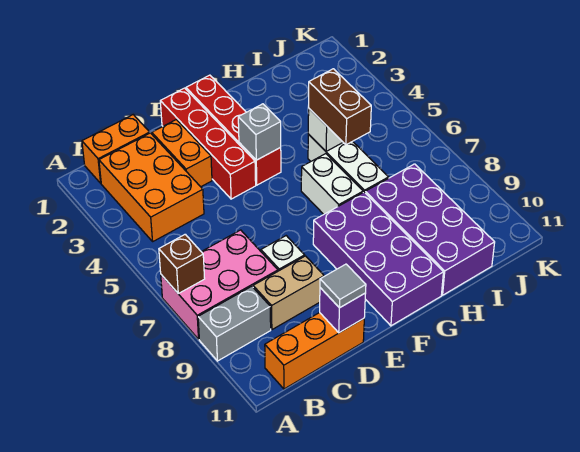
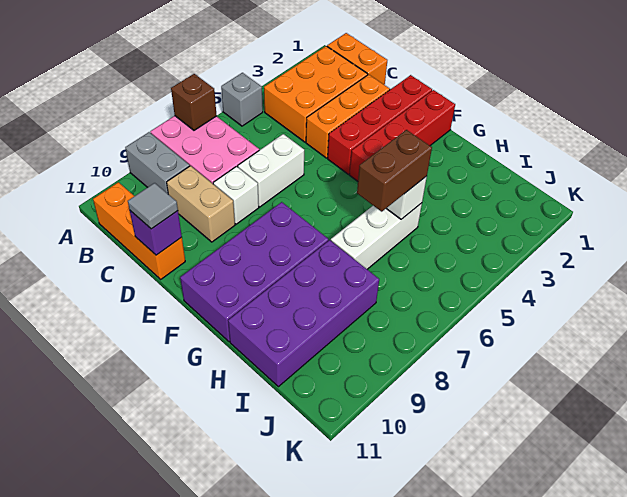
orange brick D2:D3 level 1 -> orange brick D2:D4 level 1
grey brick F4 level 2 -> grey brick A5 level 1
white brick G6:G7 level 1 -> white brick D6:D7 level 1

